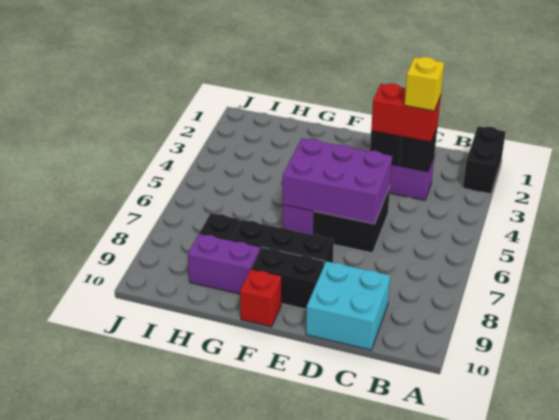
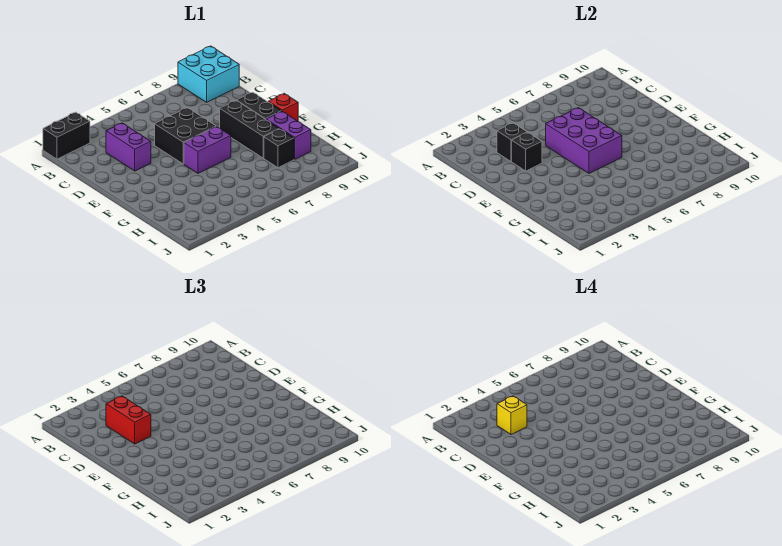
cyan brick C9:D10 level 1 -> cyan brick A9:B10 level 1

